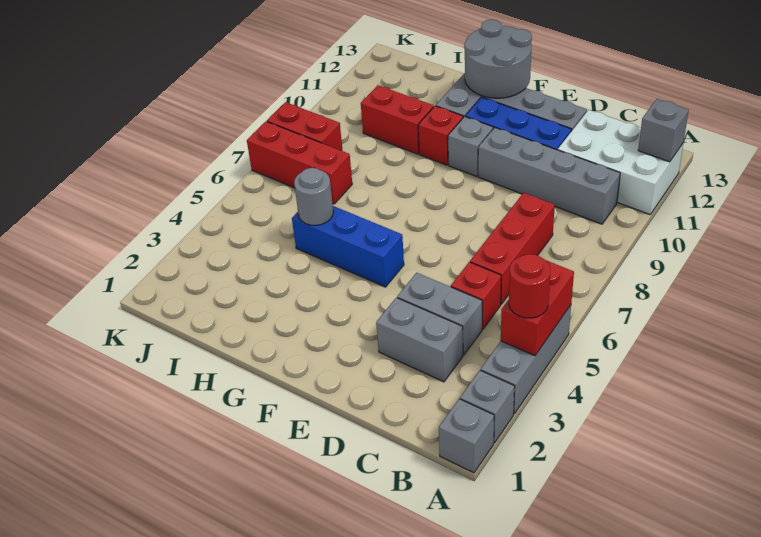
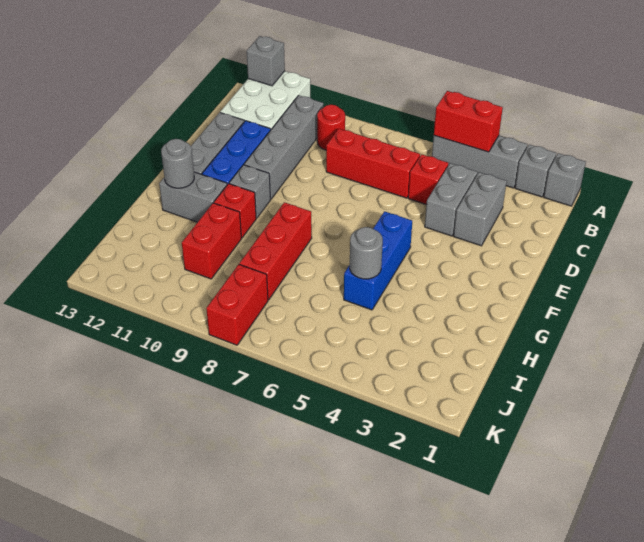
red round brick A4 level 3 -> red round brick B9 level 1
grey round brick F12:G13 level 2 -> grey round brick G12 level 2
red brick I7:K7 level 1 -> red brick G8:I8 level 1

